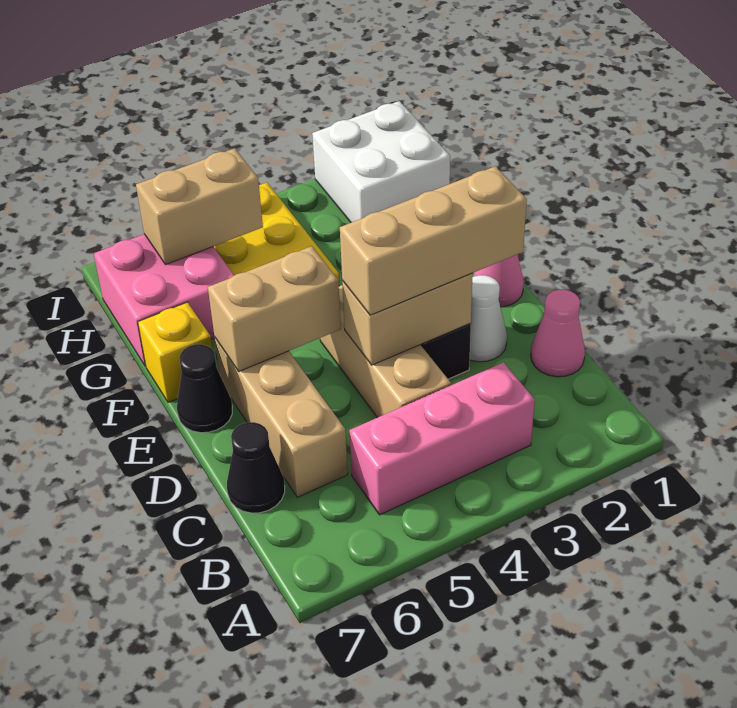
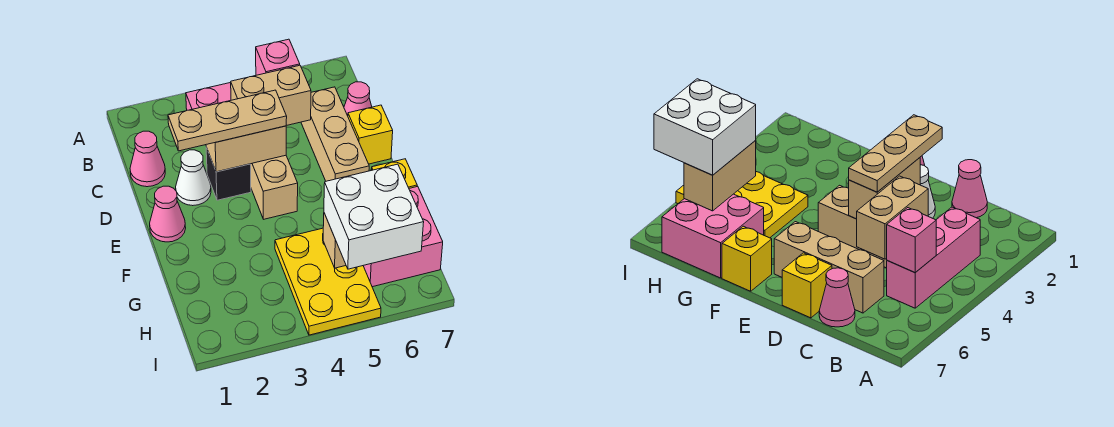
none -> pink brick B5 level 2
black cone C7 level 1 -> pink cone C7 level 1
tan brick D2:D4 level 3 -> tan plate D2:D4 level 3
none -> yellow brick D7 level 1
tan brick E5:E6 level 2 -> tan brick C4:C5 level 2
black cone E7 level 1 -> none
white brick H1:I2 level 1 -> white brick H5:I6 level 3

